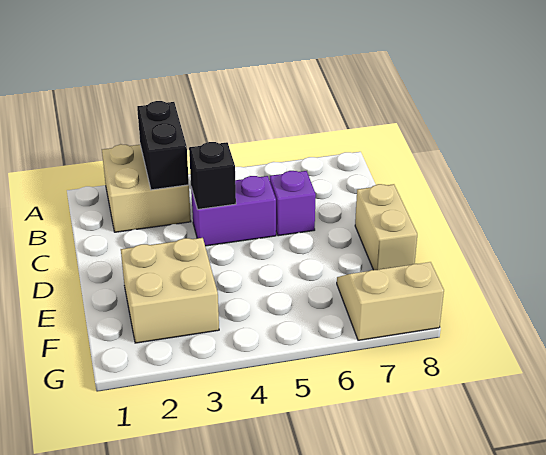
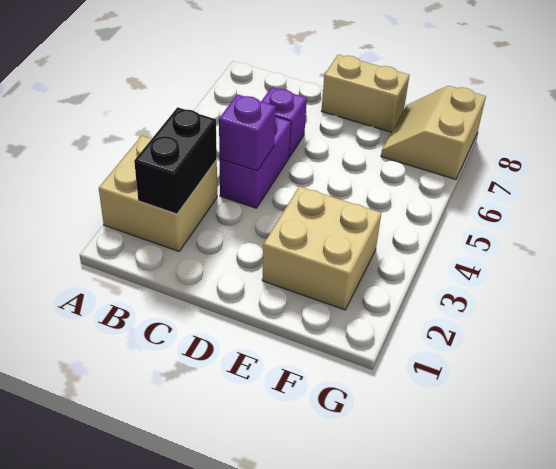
black brick A3:B3 level 2 -> black brick B2:B3 level 2
black brick C4 level 2 -> purple brick C4 level 2

